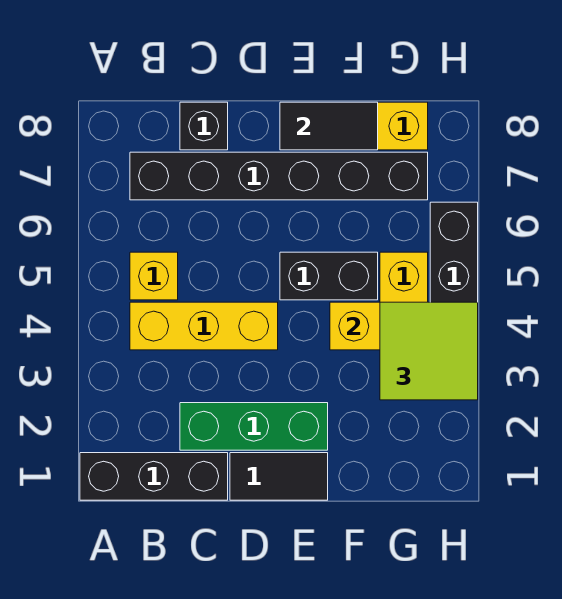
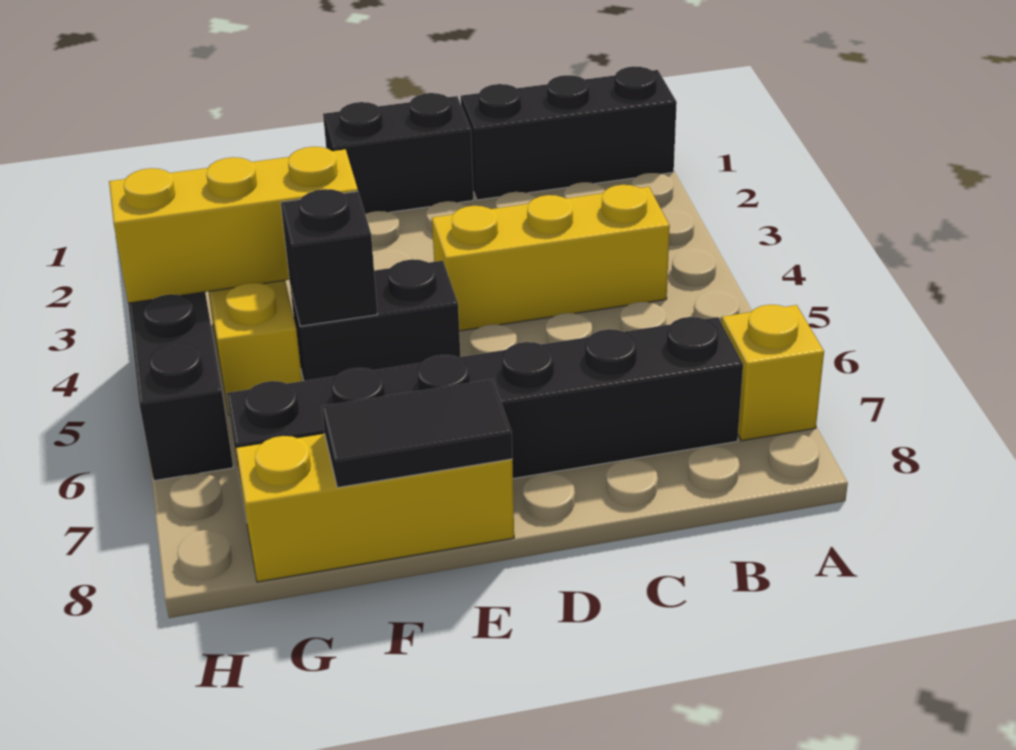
yellow brick B5 level 1 -> yellow brick A7 level 1
green brick C2:E2 level 1 -> none
black brick C8 level 1 -> black brick F5 level 2
black tile D1:E1 level 1 -> black brick D1:E1 level 1
lime tile G3:H4 level 3 -> none

